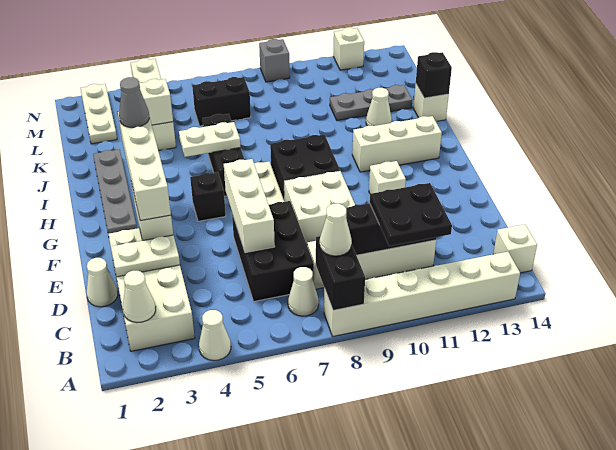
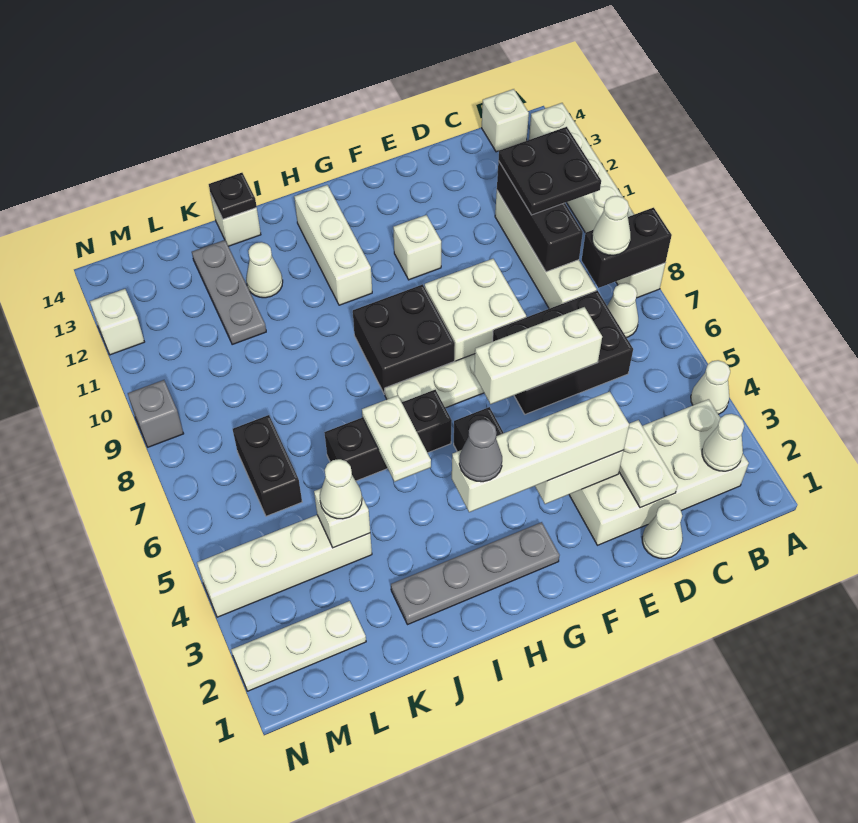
black brick J14 level 2 -> black plate J14 level 2
none -> white cone K4 level 3

